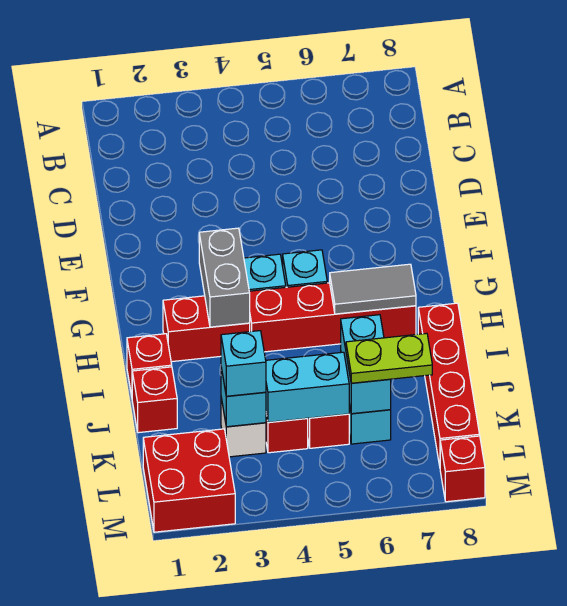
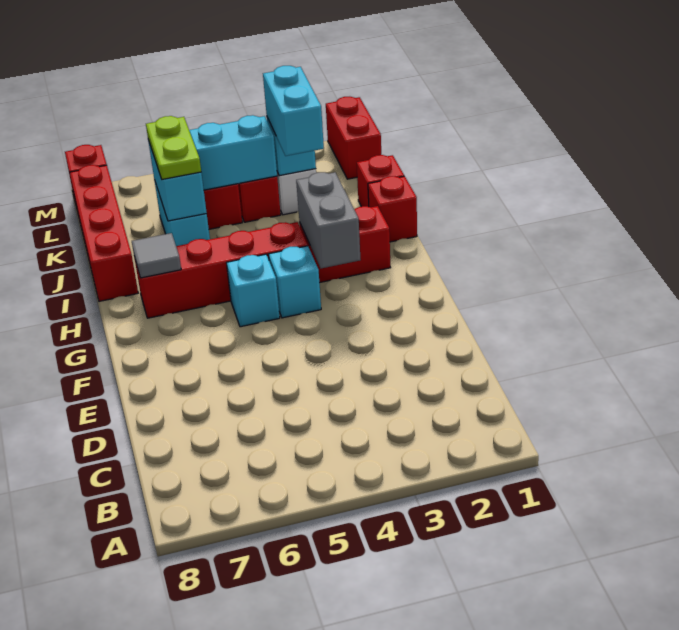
grey tile H6:H7 level 2 -> grey tile H7 level 2
cyan brick K3 level 3 -> cyan brick J3:K3 level 3
lime plate K6:K7 level 3 -> lime plate J6:K6 level 3
red brick L1:M2 level 1 -> red brick L1:M1 level 1

